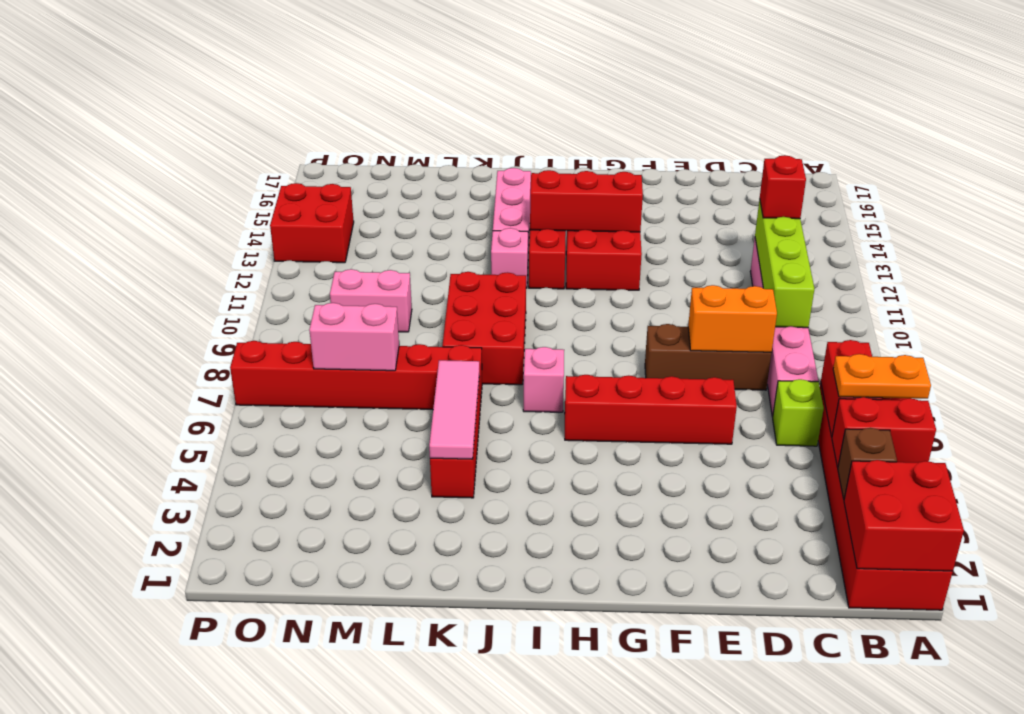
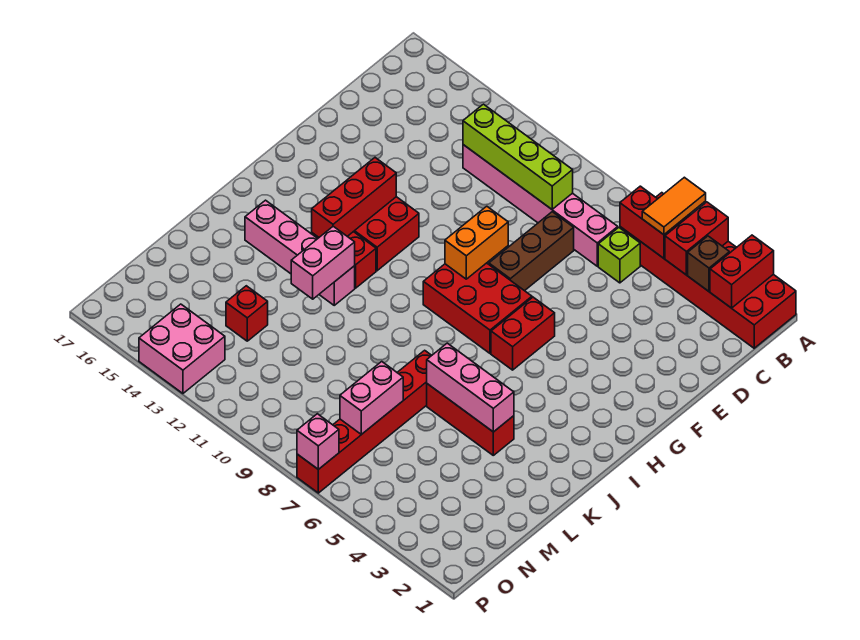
red brick A1:B2 level 2 -> red brick A2:B2 level 2
orange plate A5:B5 level 3 -> orange tile A5:B5 level 3
red brick C12 level 3 -> red brick M13 level 1
orange brick D8:E8 level 2 -> orange brick F9:G9 level 2
red brick E6:H6 level 1 -> red brick G6:H6 level 1
pink brick I7 level 1 -> pink brick P7 level 2
red brick J8:K10 level 1 -> red brick G7:H9 level 1
pink tile K4:K6 level 2 -> pink brick K4:K6 level 2
pink brick M10:N10 level 1 -> pink brick J12:K12 level 2
red brick O13:P14 level 1 -> pink brick O13:P14 level 1

